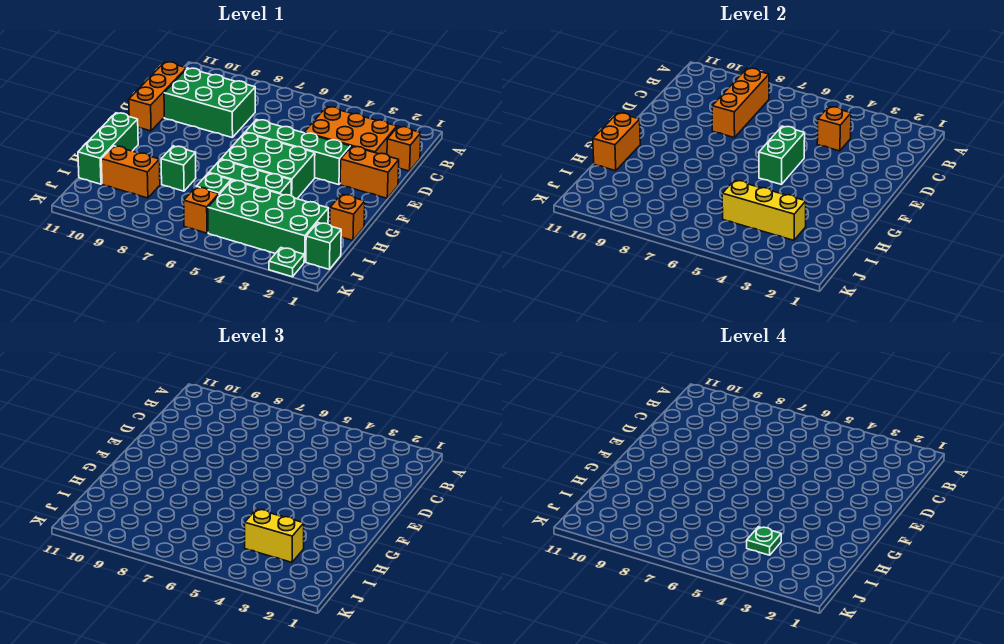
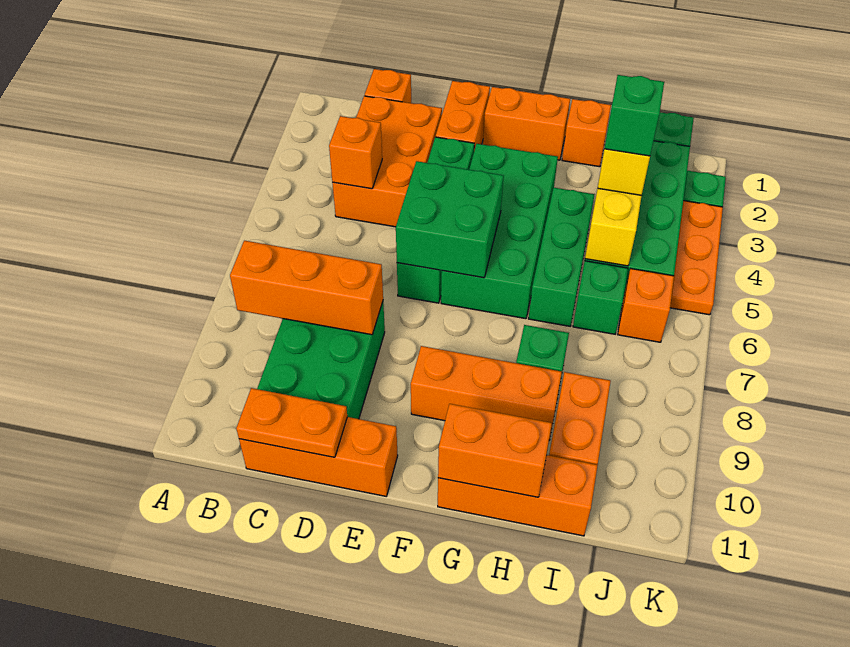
none -> orange plate C11:D11 level 2
green brick E5:F5 level 2 -> green brick E5:F6 level 2
none -> orange brick F1:G1 level 1
green brick F4:G6 level 1 -> green brick F3:G6 level 1
none -> orange brick F9:H9 level 1
green brick G11:I11 level 1 -> orange brick G11:I11 level 1
green plate I4 level 4 -> green brick I4 level 4
none -> orange plate K3:K5 level 1

